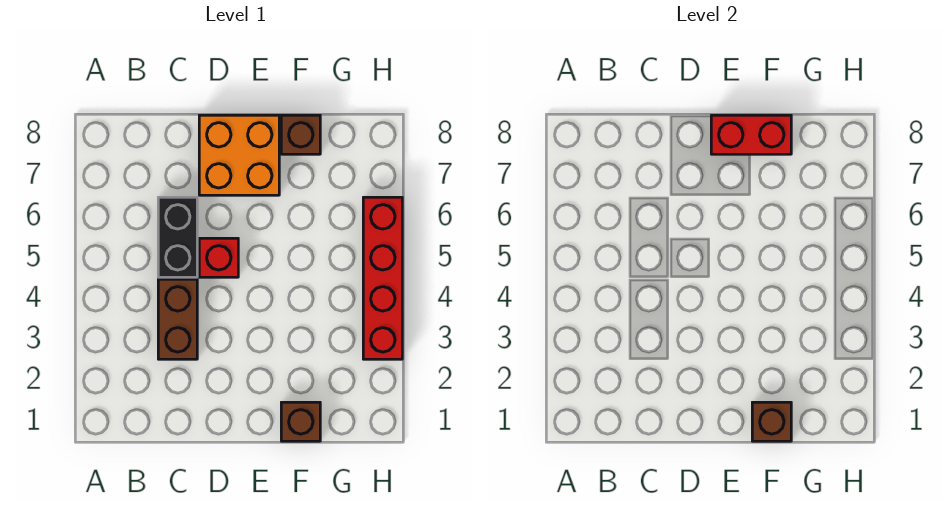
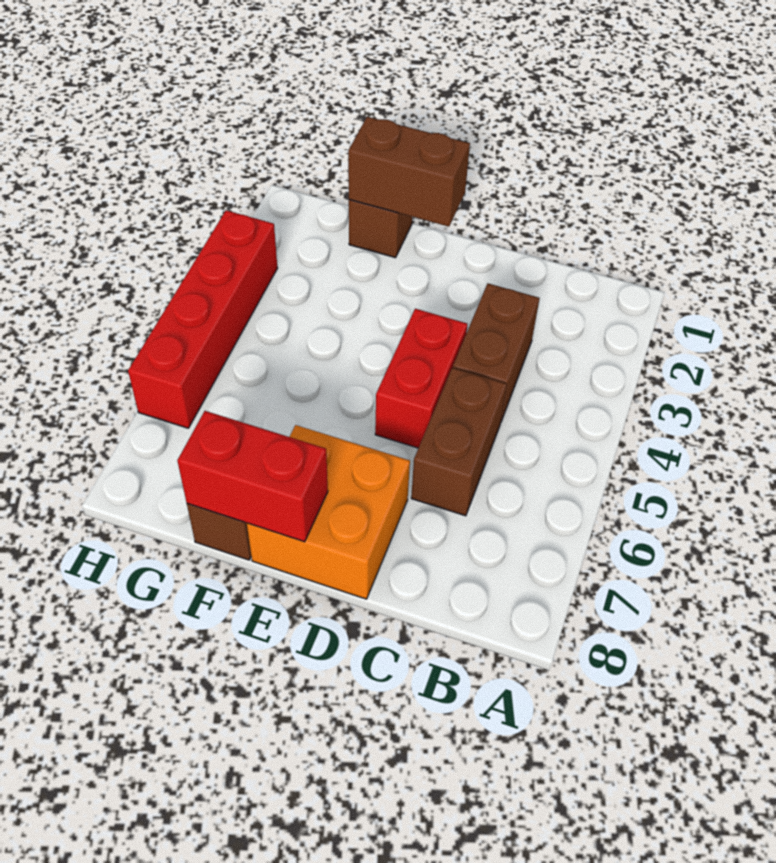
black brick C5:C6 level 1 -> brown brick C5:C6 level 1
red brick D5 level 1 -> red brick D4:D5 level 1
brown brick F1 level 2 -> brown brick E1:F1 level 2

